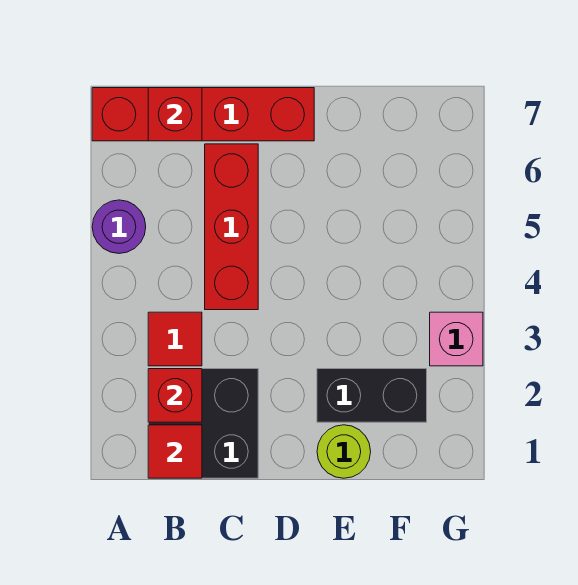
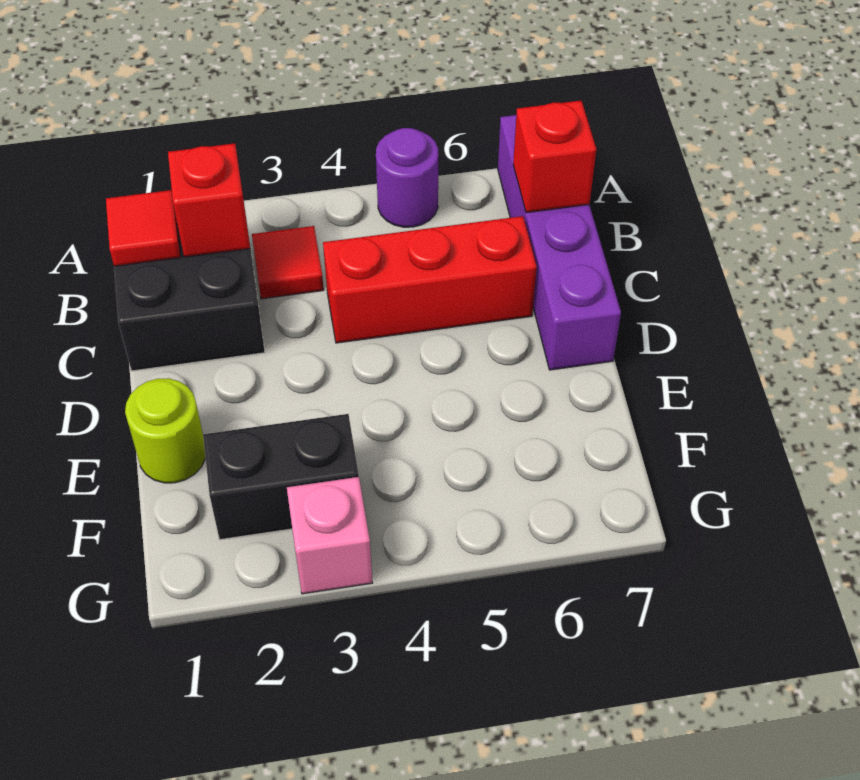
red brick A7:D7 level 1 -> purple brick A7:D7 level 1
black brick E2:F2 level 1 -> black brick F2:F3 level 1

